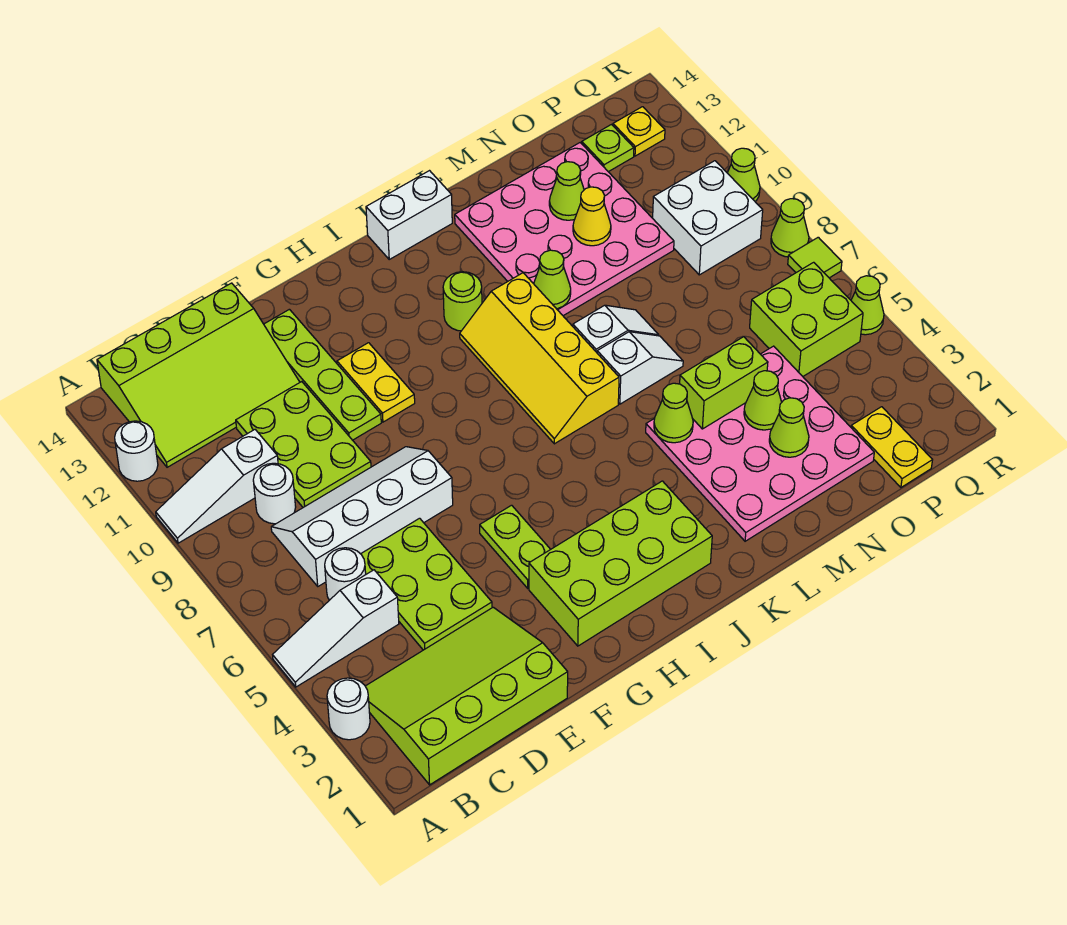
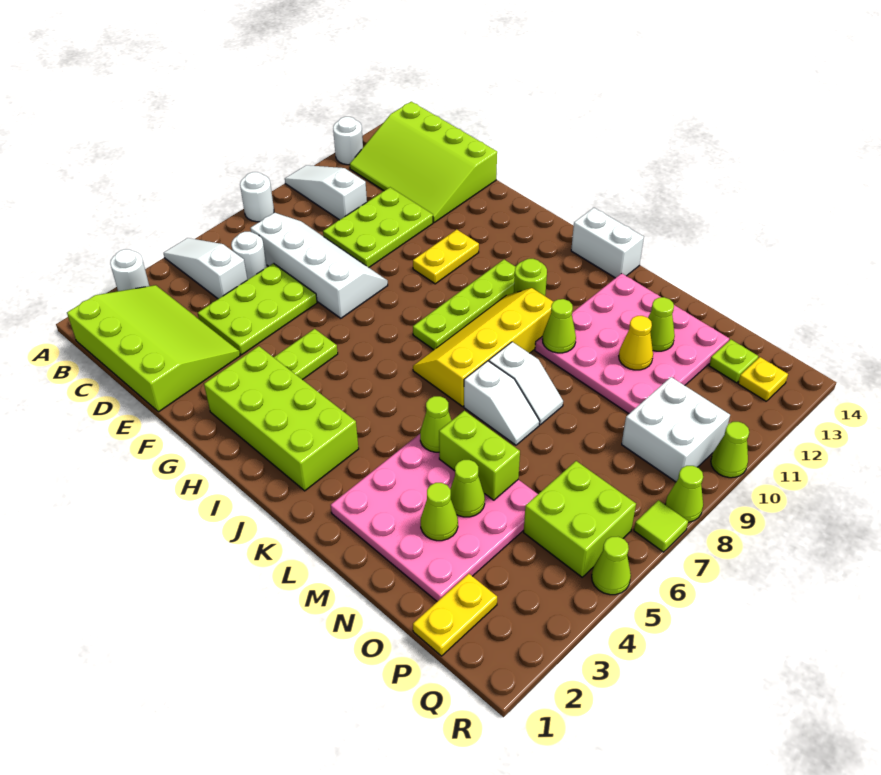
white round brick C9 level 1 -> white round brick A8 level 1
lime plate F10:F13 level 1 -> lime plate I8:I11 level 1

